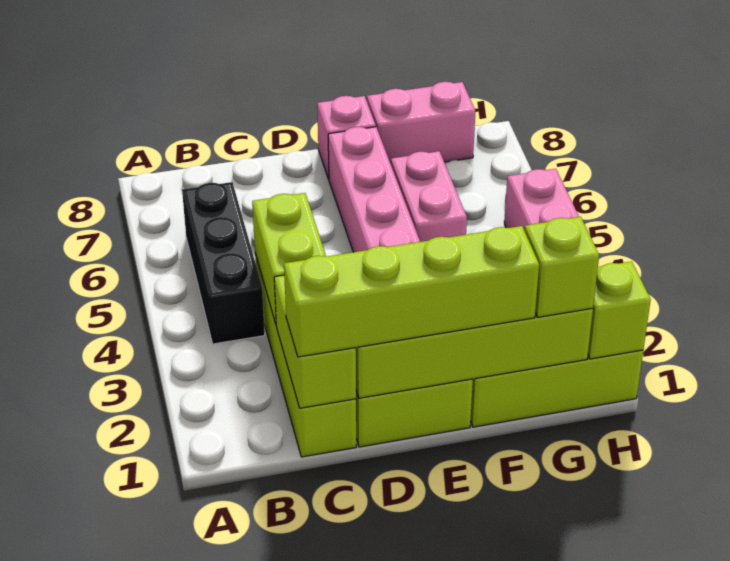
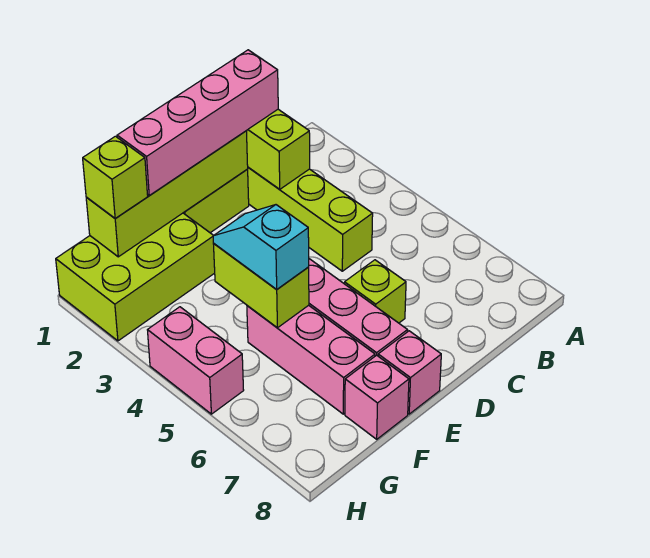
black brick B4:B6 level 1 -> none
lime brick C1:F1 level 3 -> pink brick C1:F1 level 3
lime brick C3:C4 level 2 -> lime brick F4:F5 level 2
none -> cyan slope F4:F5 level 3 top 5
pink brick F5:F6 level 1 -> pink brick F5:F7 level 1
pink brick F8:G8 level 1 -> pink brick F8 level 1
lime brick H1 level 2 -> lime brick D6 level 1

